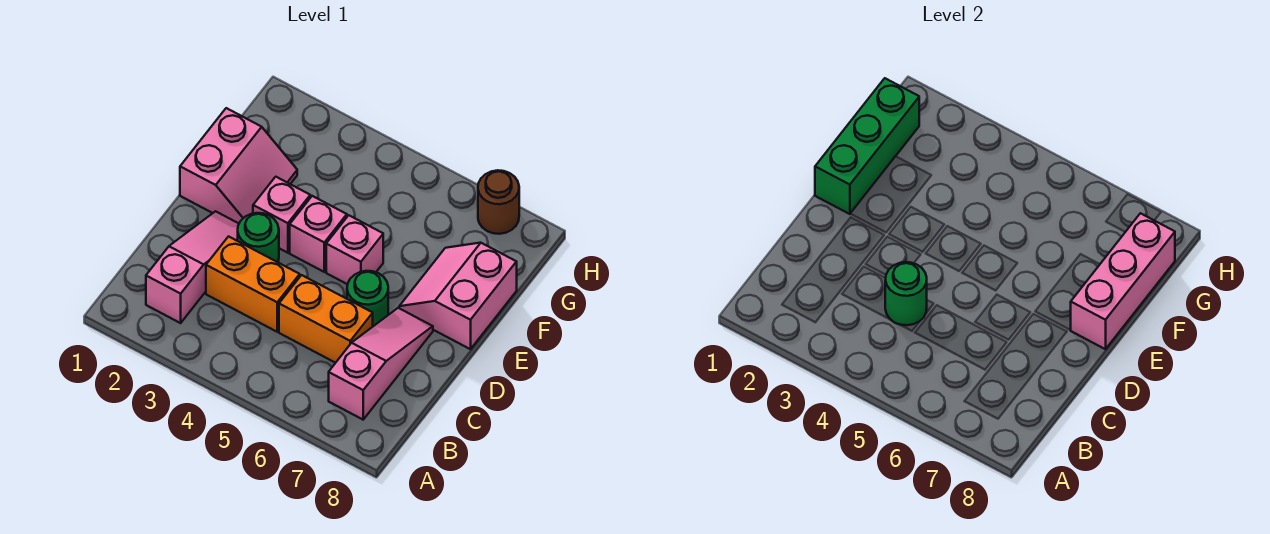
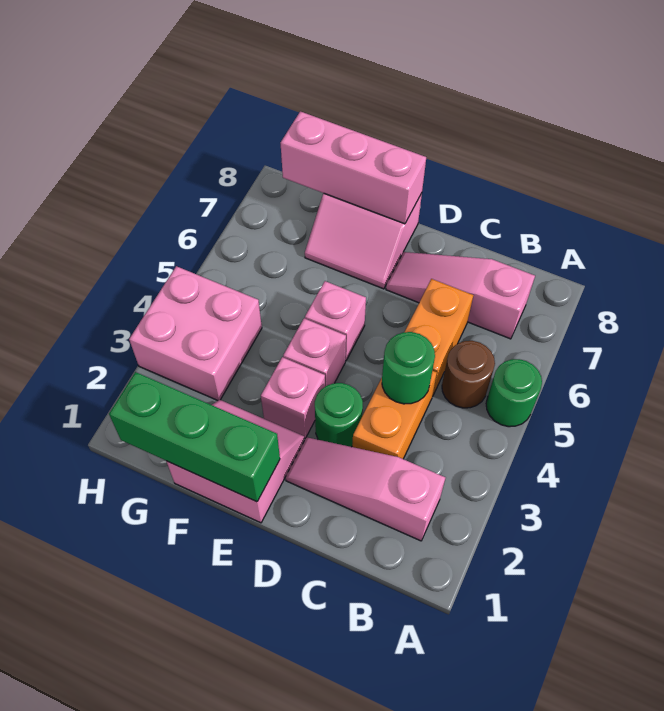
green round brick D6 level 1 -> green round brick A5 level 1
none -> pink brick G3:H4 level 1
brown round brick H7 level 1 -> brown round brick B5 level 1

